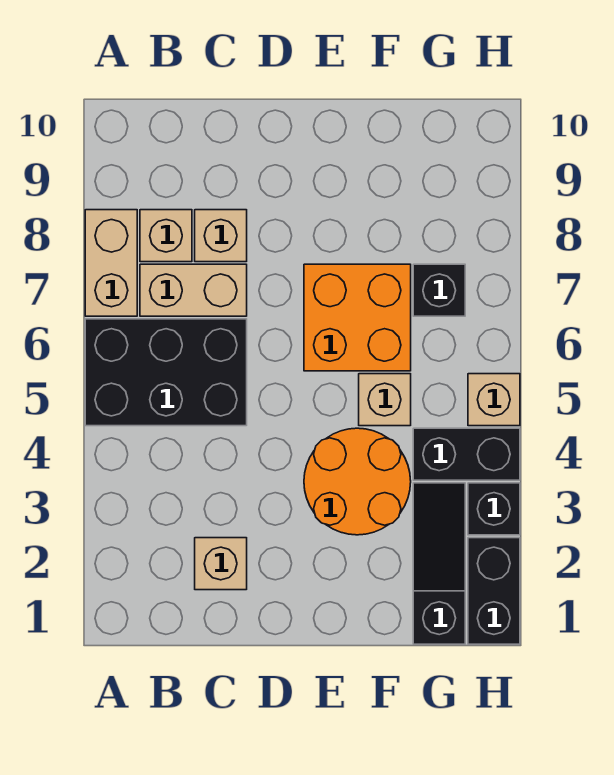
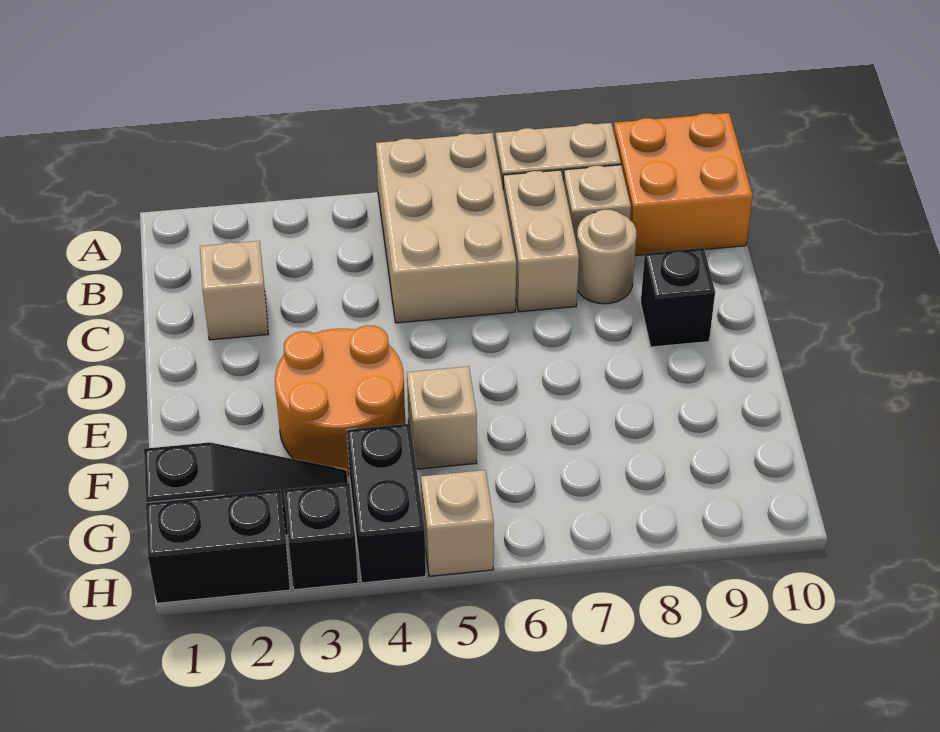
black brick A5:C6 level 1 -> tan brick A5:C6 level 1
tan brick C8 level 1 -> tan round brick C8 level 1
orange brick E6:F7 level 1 -> orange brick A9:B10 level 1
black brick G7 level 1 -> black brick D9 level 1

